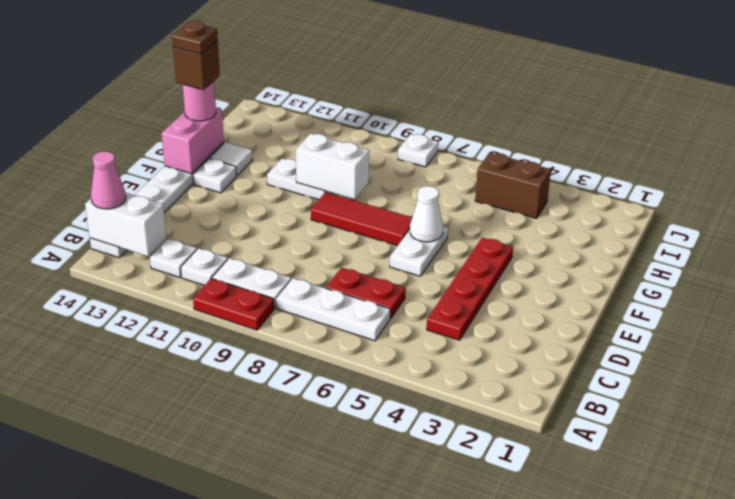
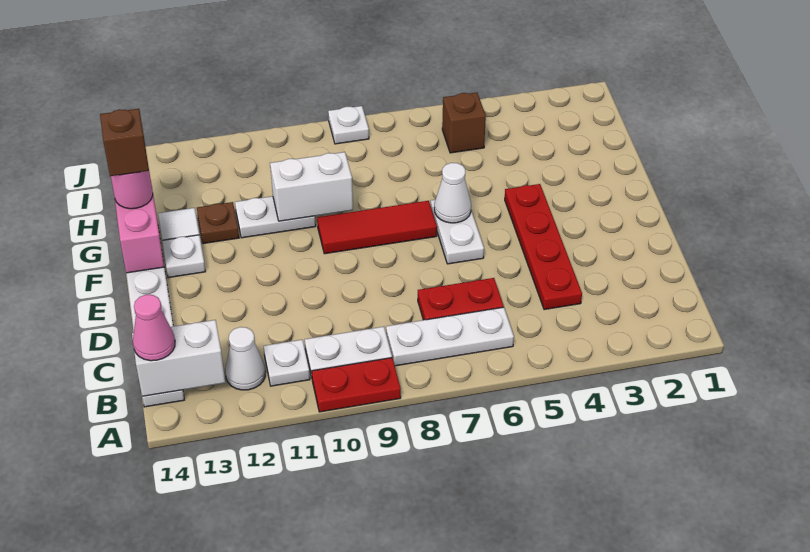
white plate B12 level 1 -> white cone B12 level 1
brown plate G14 level 5 -> brown plate G12 level 1
brown brick I4:I5 level 1 -> brown brick I5 level 1

